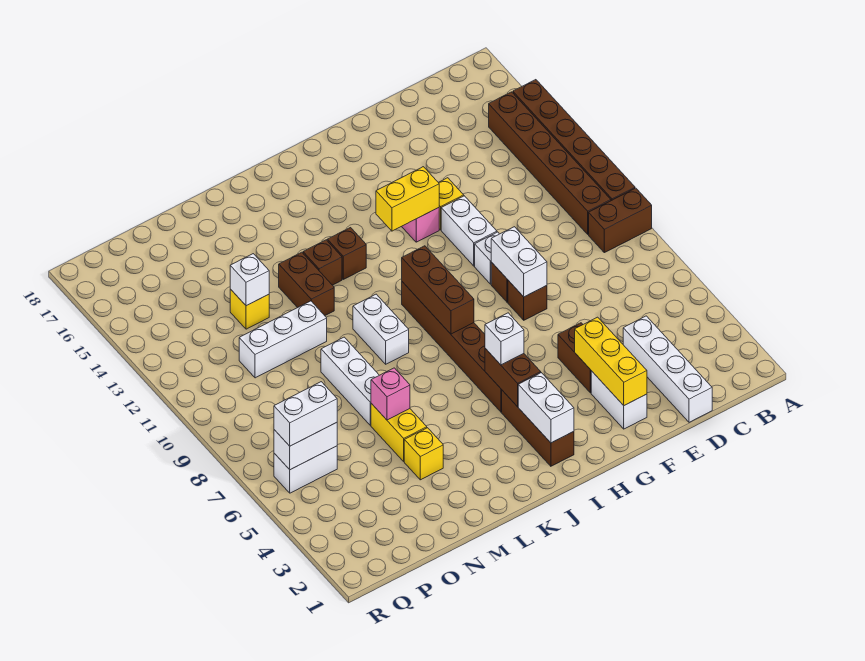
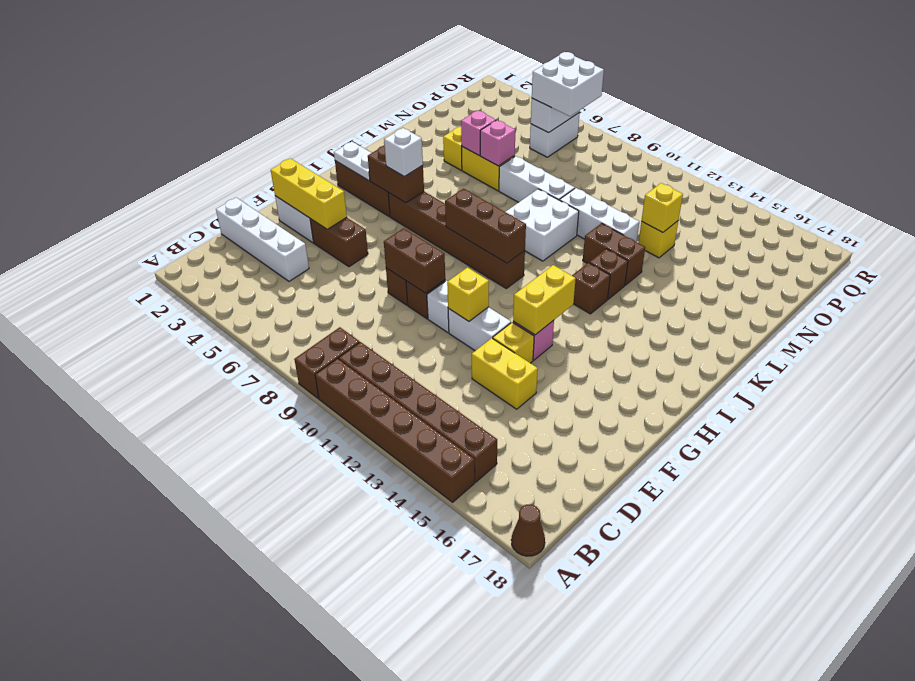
none -> brown cone A18 level 1
none -> yellow brick E13:E14 level 1
white brick F8:F9 level 2 -> brown brick F8:F9 level 2
none -> yellow brick F11 level 2
white brick I2:I3 level 2 -> white plate I2:I3 level 2
white brick K9:K10 level 1 -> white brick K9:L10 level 1
none -> pink brick M5 level 2
white brick M11:O11 level 1 -> white brick M10:M12 level 1
white brick N13 level 2 -> yellow brick N13 level 2
white brick P6:Q6 level 3 -> white brick P6:Q7 level 3

